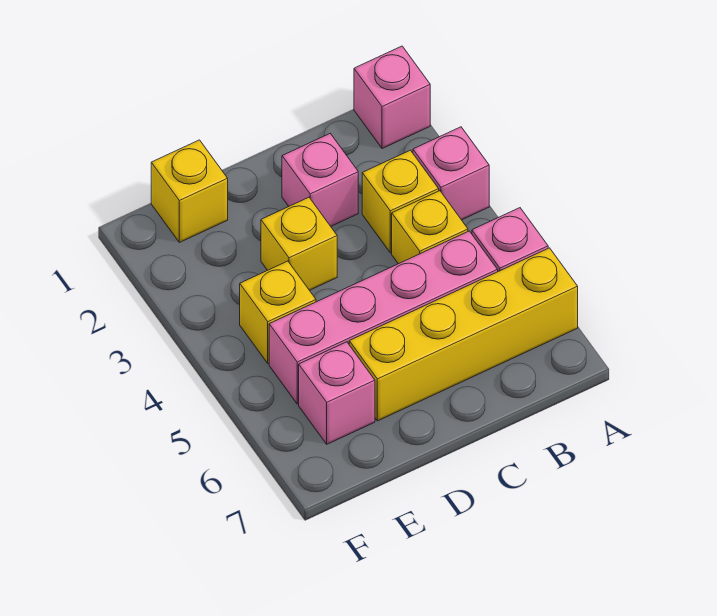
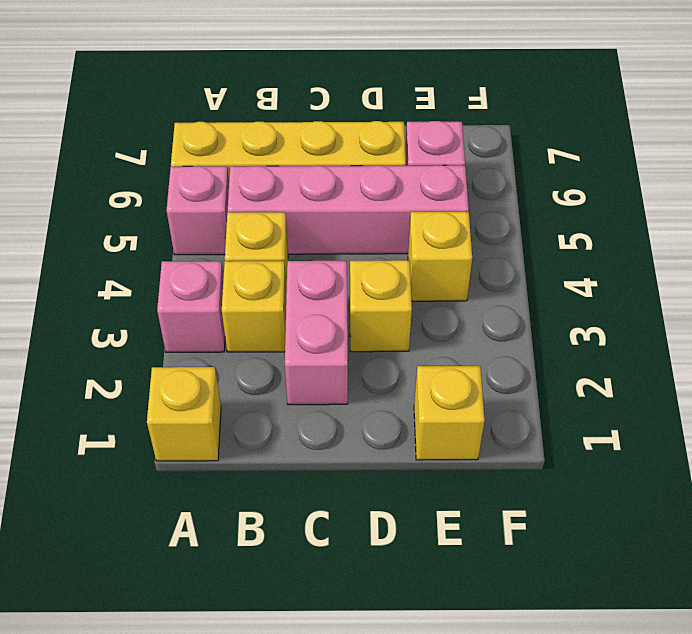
pink brick A1 level 1 -> yellow brick A1 level 1
pink brick C2 level 1 -> pink brick C2:C3 level 1

